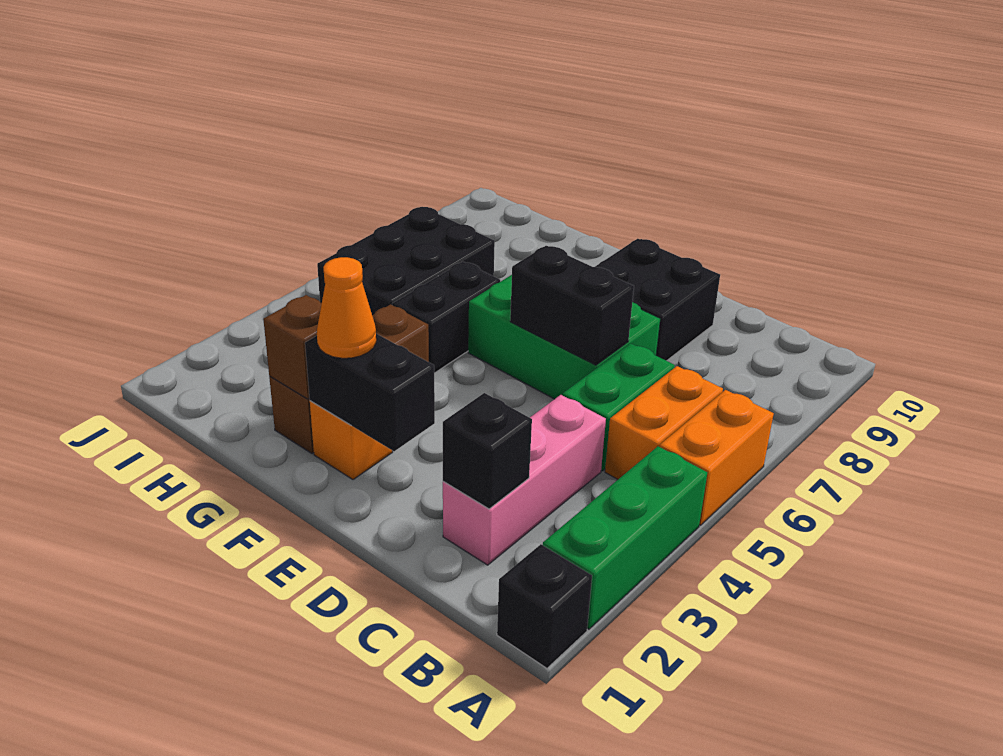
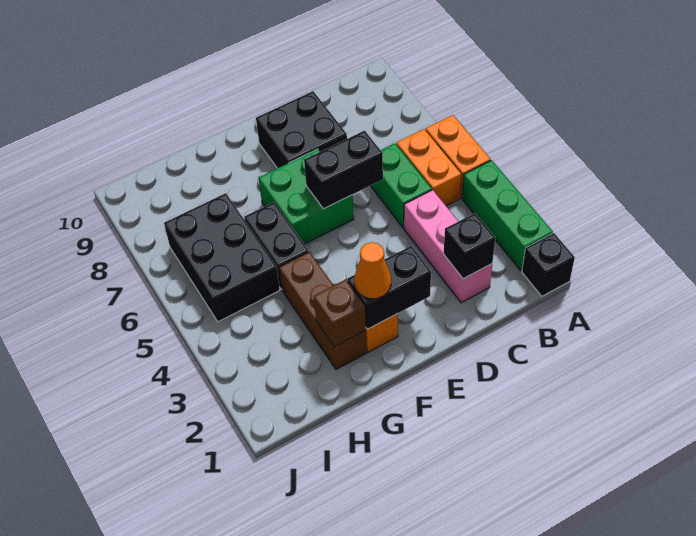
green brick D6:F7 level 1 -> green brick E6:F7 level 1

